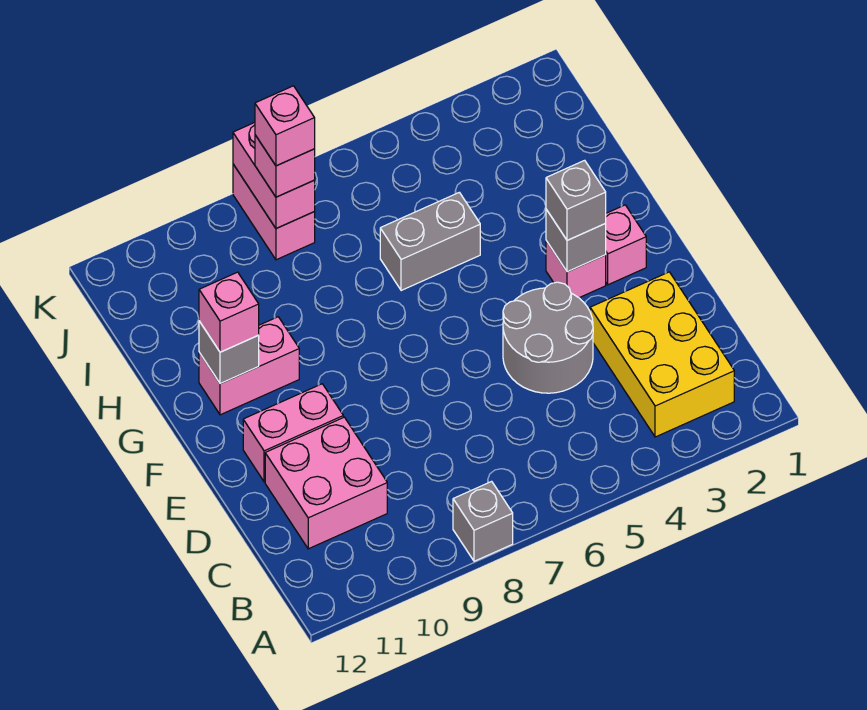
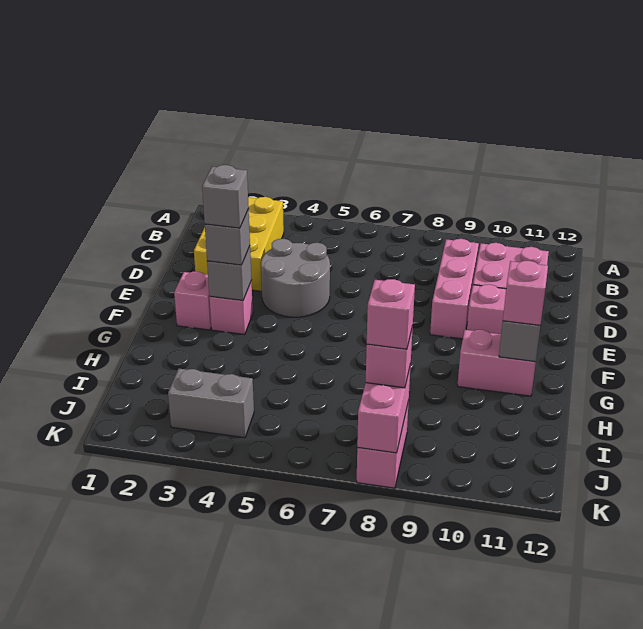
grey brick A8 level 1 -> grey brick F3 level 4
none -> pink brick C9:E9 level 1
grey brick H5:H6 level 1 -> grey brick J3:J4 level 1

